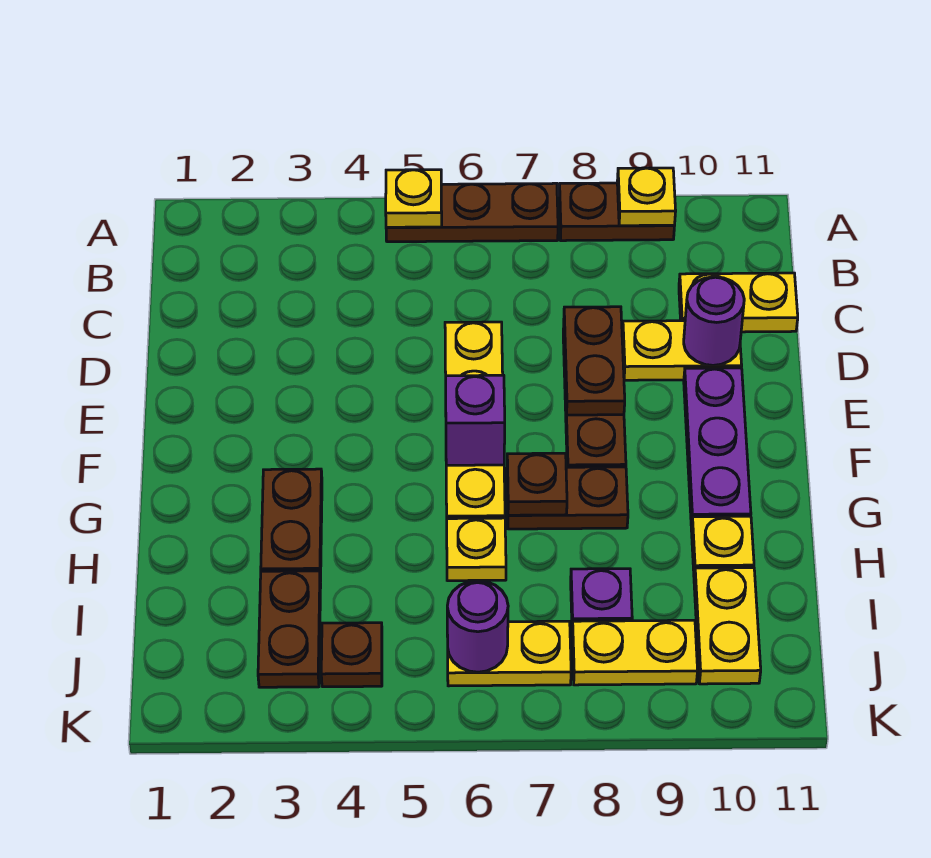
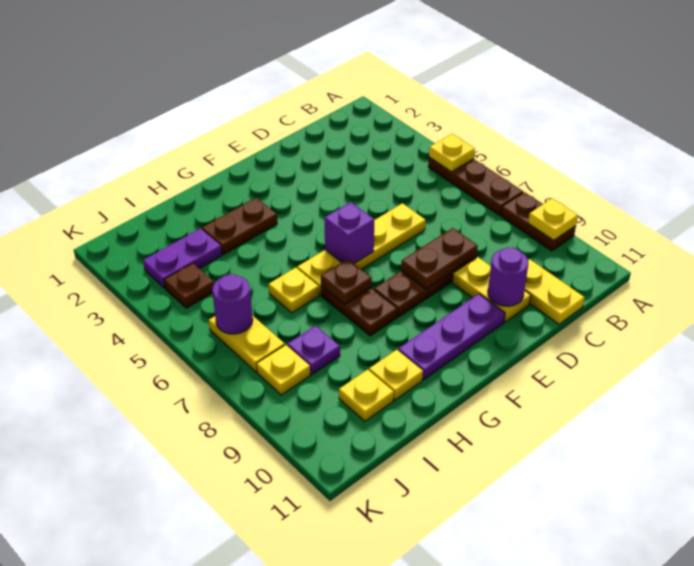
brown plate I3:J3 level 1 -> purple plate I3:J3 level 1
yellow plate I10:J10 level 1 -> yellow plate I10 level 1
yellow plate J8:J9 level 1 -> yellow plate J8 level 1

